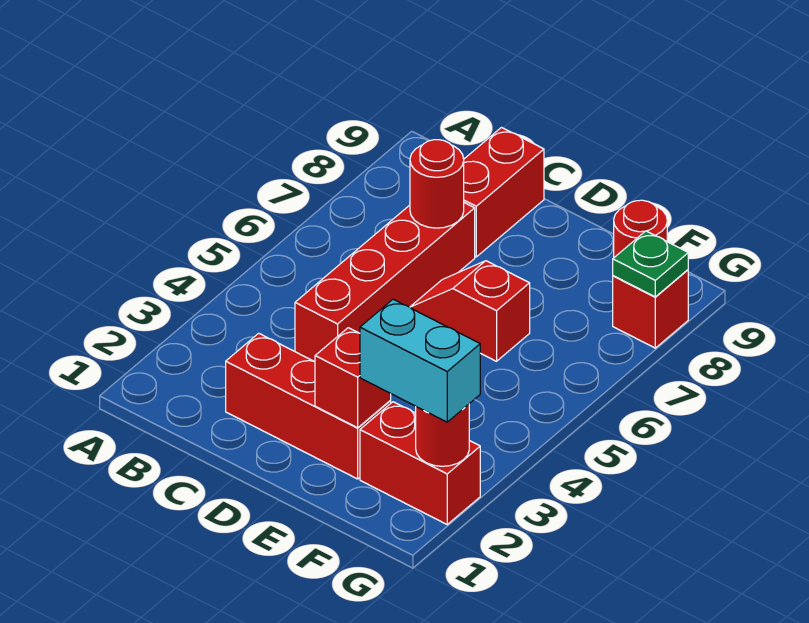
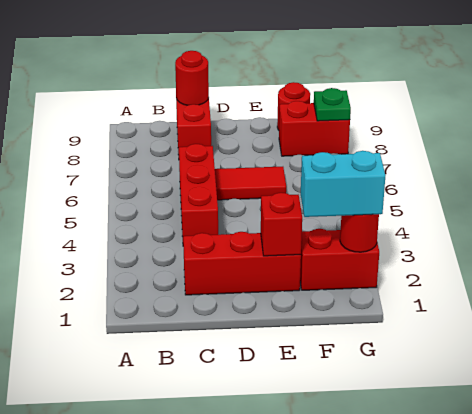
red brick C4:C7 level 1 -> red brick C4:C6 level 1
red round brick C7 level 2 -> red round brick C9 level 2
red slope D6:E6 level 1 top E -> red tile D6:E6 level 1
red brick G8 level 1 -> red brick F8:G8 level 1

